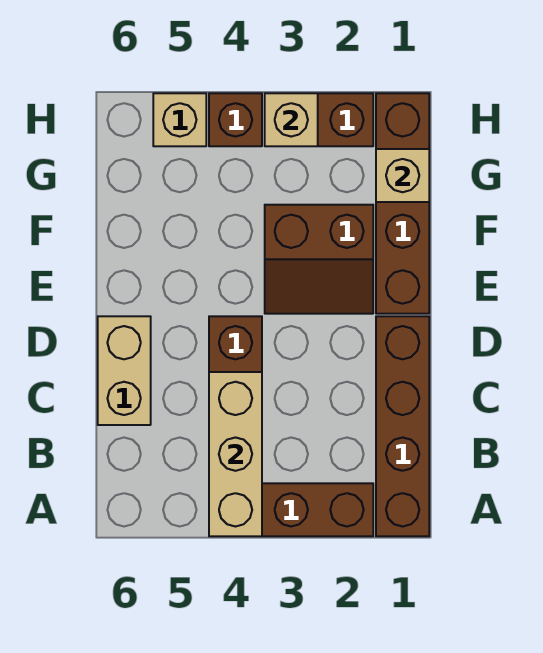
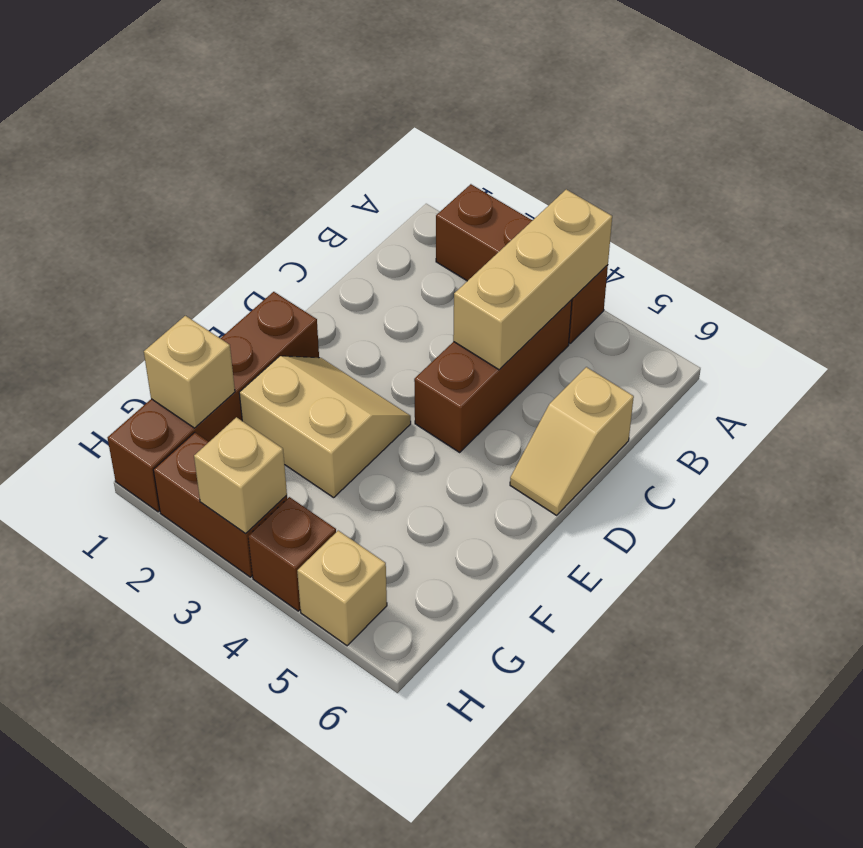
brown brick A1:D1 level 1 -> none
tan brick C6:D6 level 1 -> tan slope C6:D6 level 1 top C
brown slope E2:F3 level 1 top F -> tan slope E2:F3 level 1 top F

